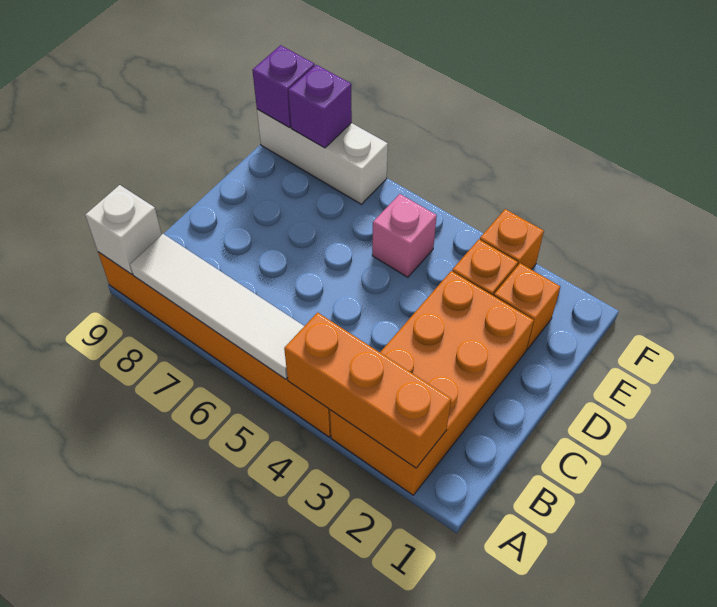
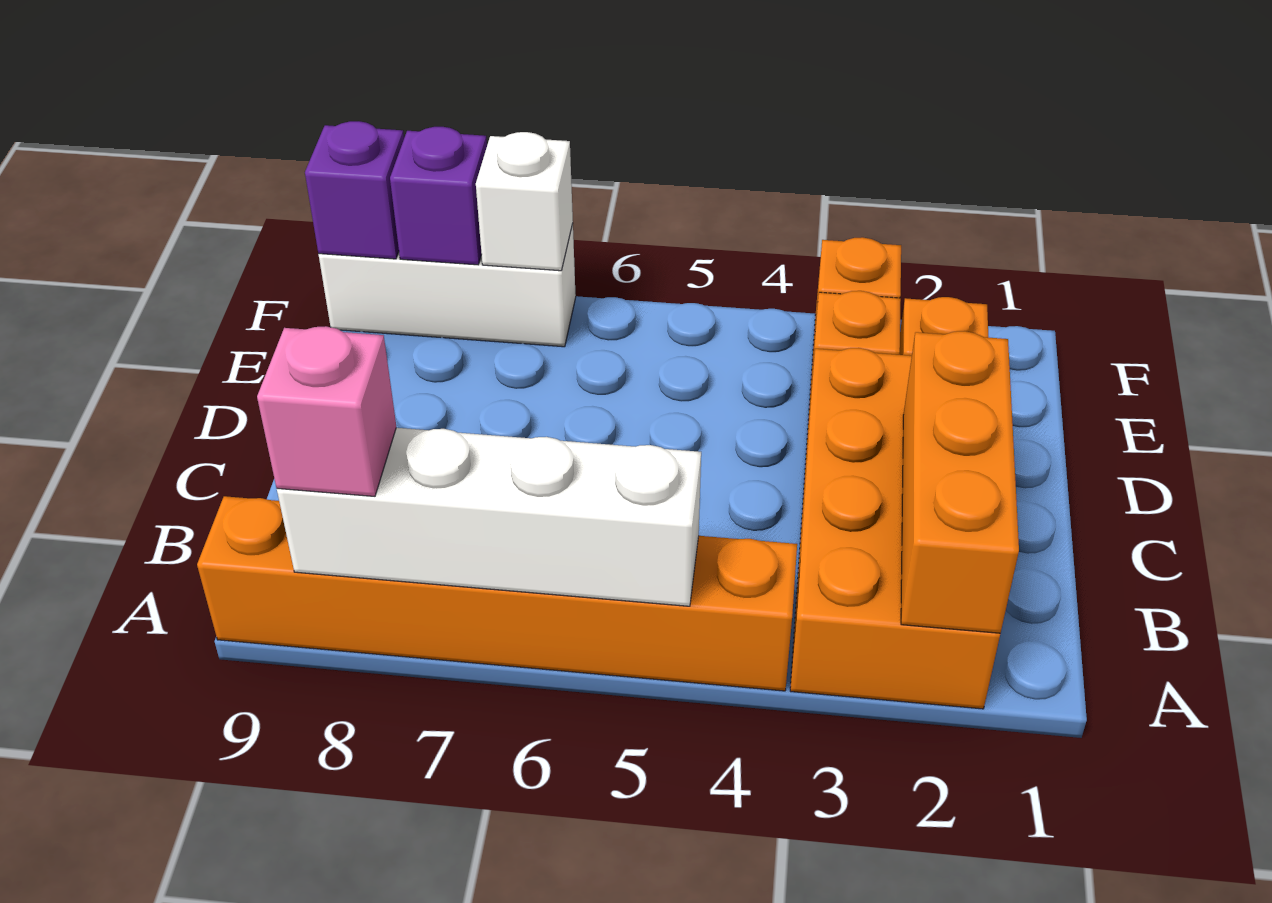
orange brick A2:A4 level 2 -> orange brick A2:C2 level 2
white tile A5:A8 level 2 -> white brick A5:A8 level 2
white brick A9 level 2 -> white brick F7 level 2
pink brick E5 level 1 -> pink brick A8 level 3

